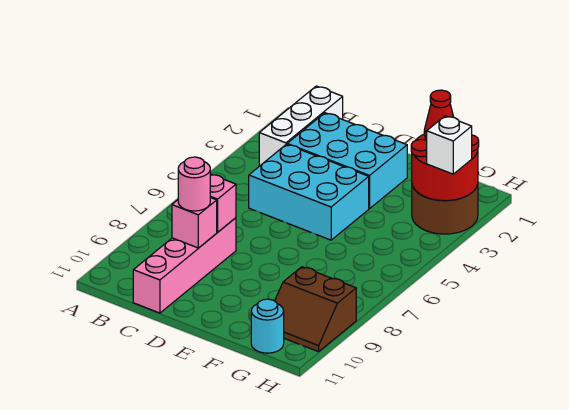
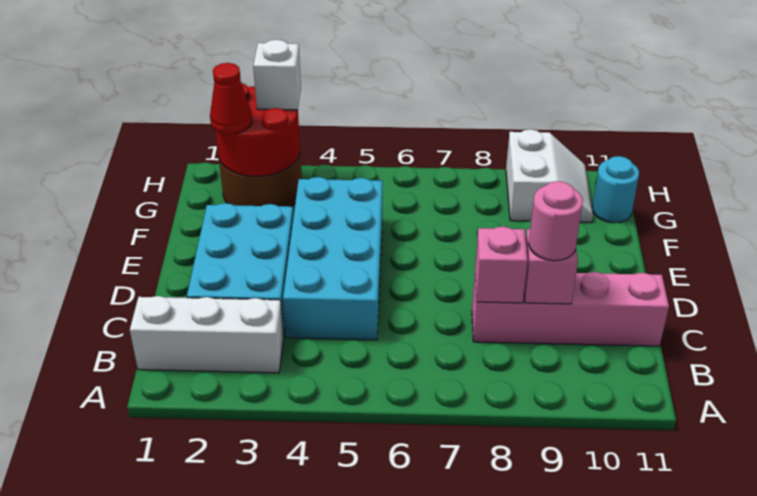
cyan brick C4:E5 level 1 -> cyan brick C4:F5 level 1
brown slope G9:H10 level 1 top 9 -> white slope G9:H10 level 1 top 9

